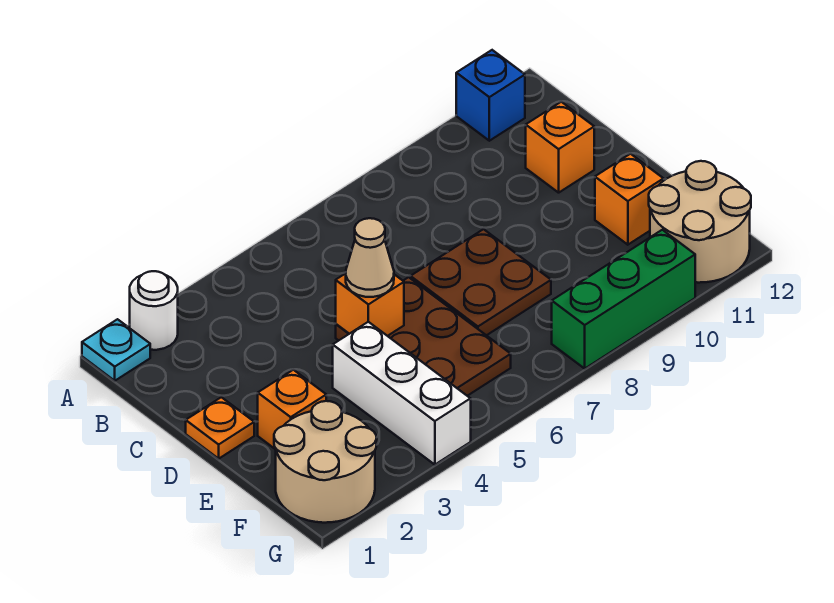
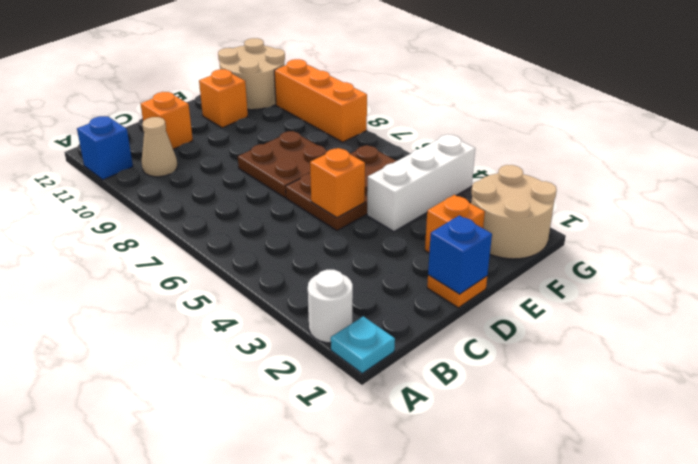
none -> blue brick D1 level 2
tan cone D5 level 3 -> tan cone B10 level 1
green brick G8:G10 level 1 -> orange brick G8:G10 level 1

